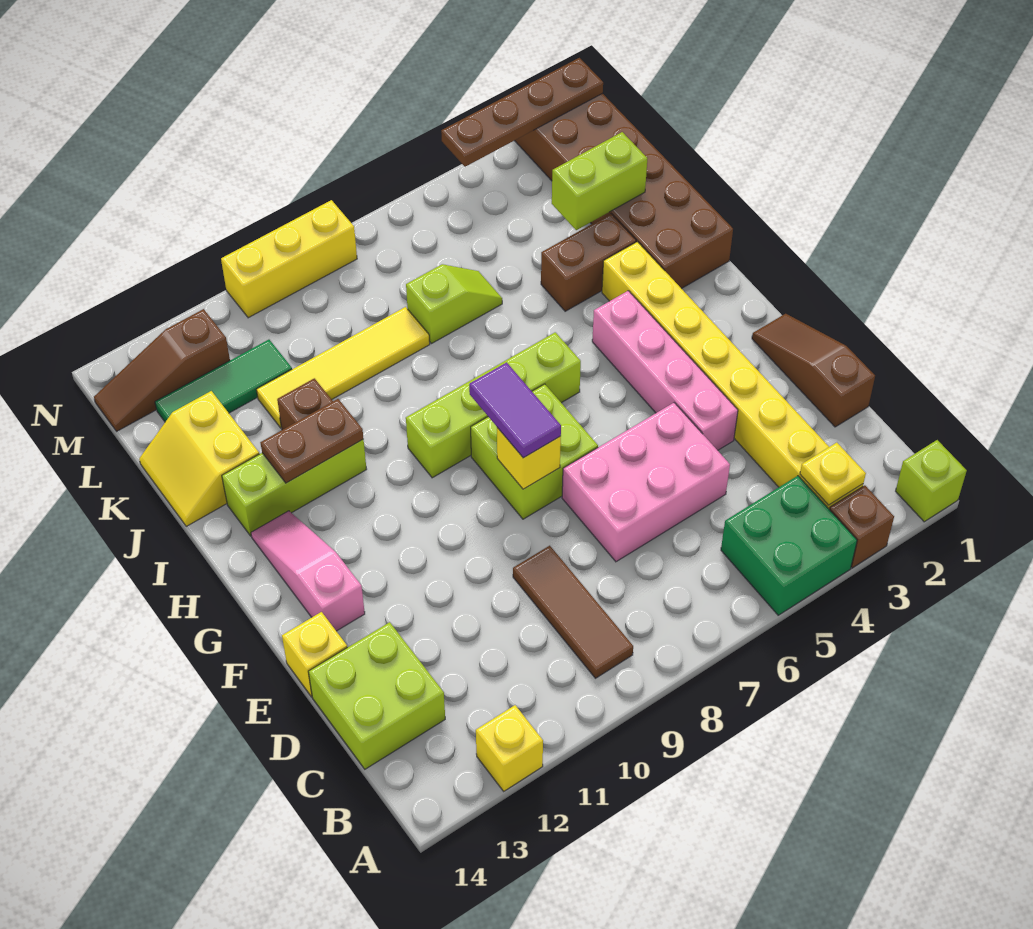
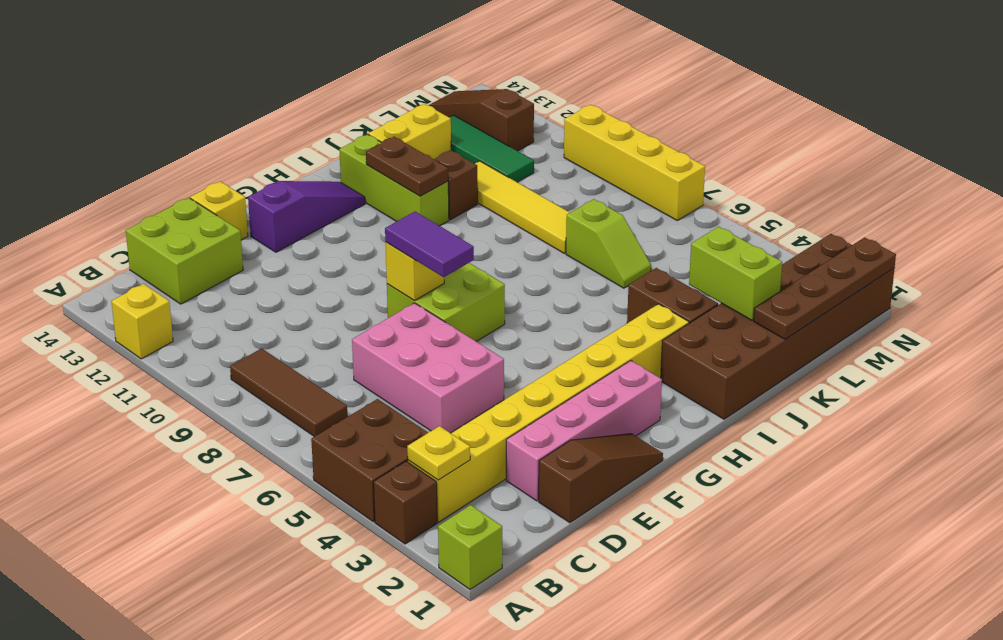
green brick A4:B5 level 1 -> brown brick A4:B5 level 1
brown tile B9:D9 level 1 -> brown tile B7:B9 level 1
pink brick E4:H4 level 1 -> pink brick D2:G2 level 1
purple tile F8:G8 level 3 -> purple tile F7:F8 level 3
pink slope F13:H13 level 1 top F -> purple slope F13:H13 level 1 top F
lime brick H6:H9 level 1 -> none
brown plate N1:N4 level 2 -> brown plate K1:N1 level 2
yellow brick N8:N10 level 1 -> yellow brick N7:N10 level 1

